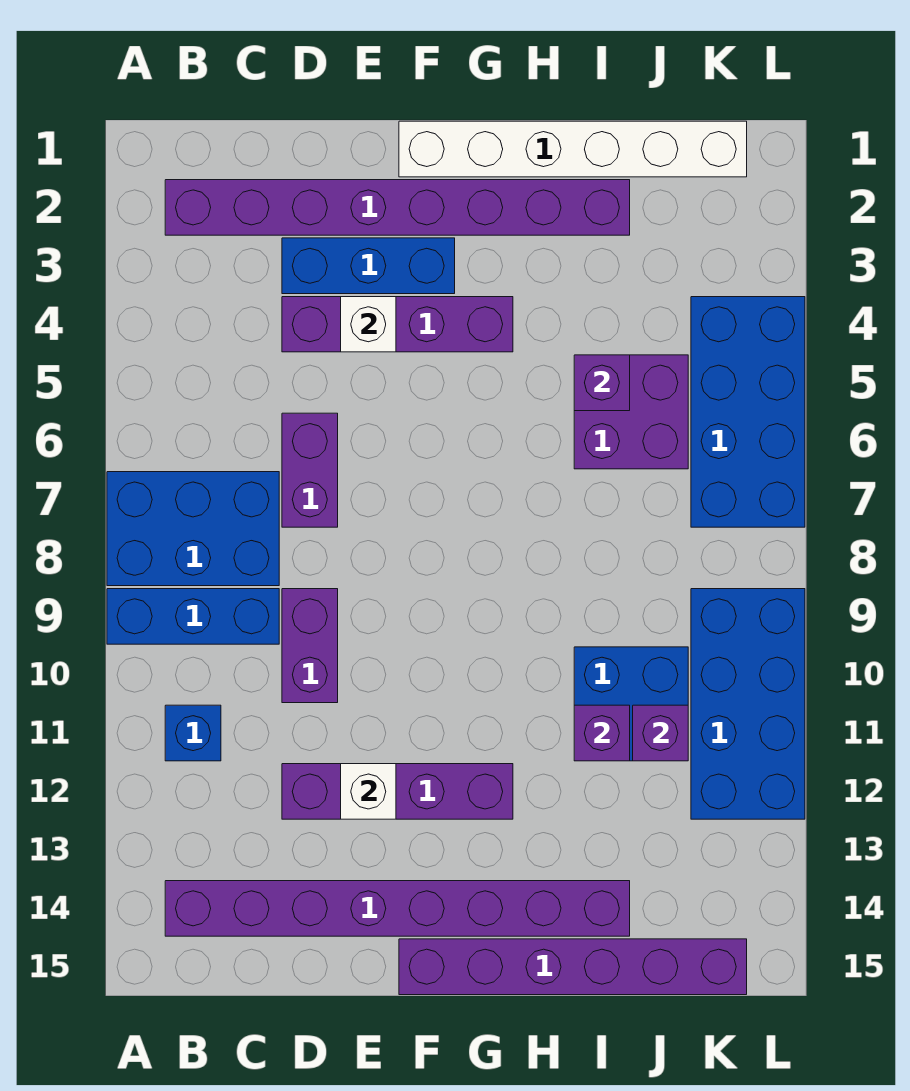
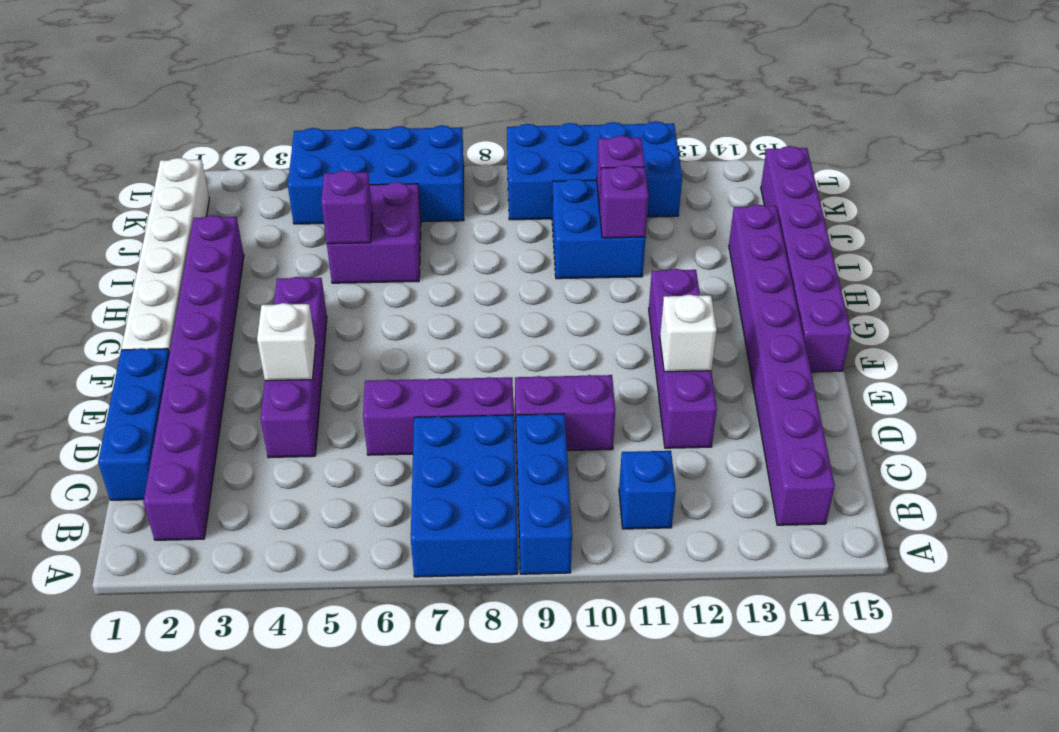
blue brick D3:F3 level 1 -> blue brick C1:E1 level 1
purple brick D6:D7 level 1 -> purple brick D6:D8 level 1

